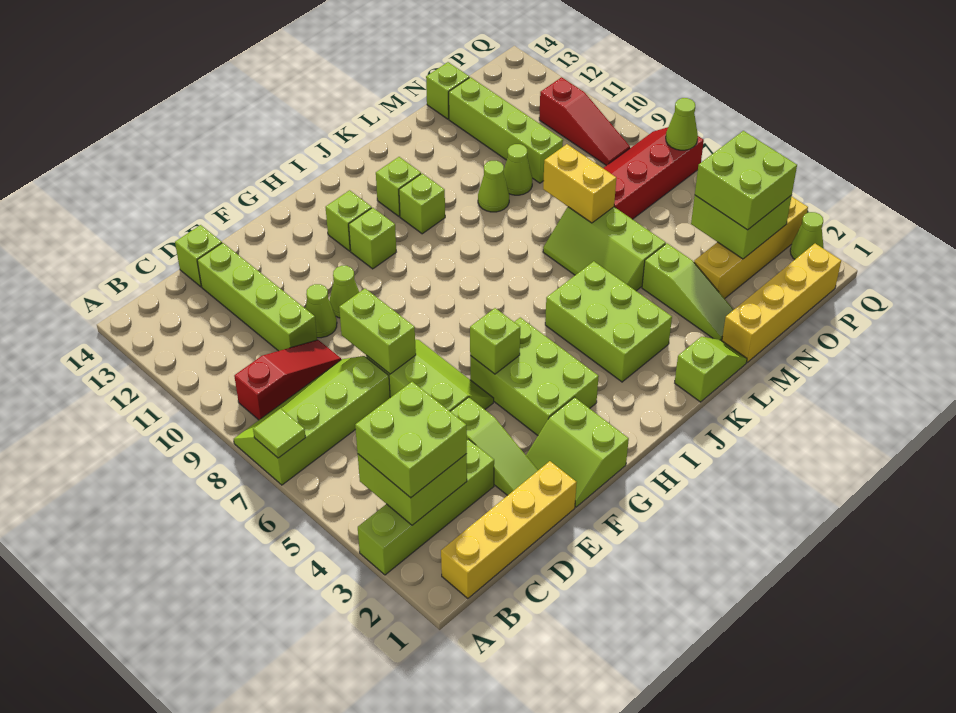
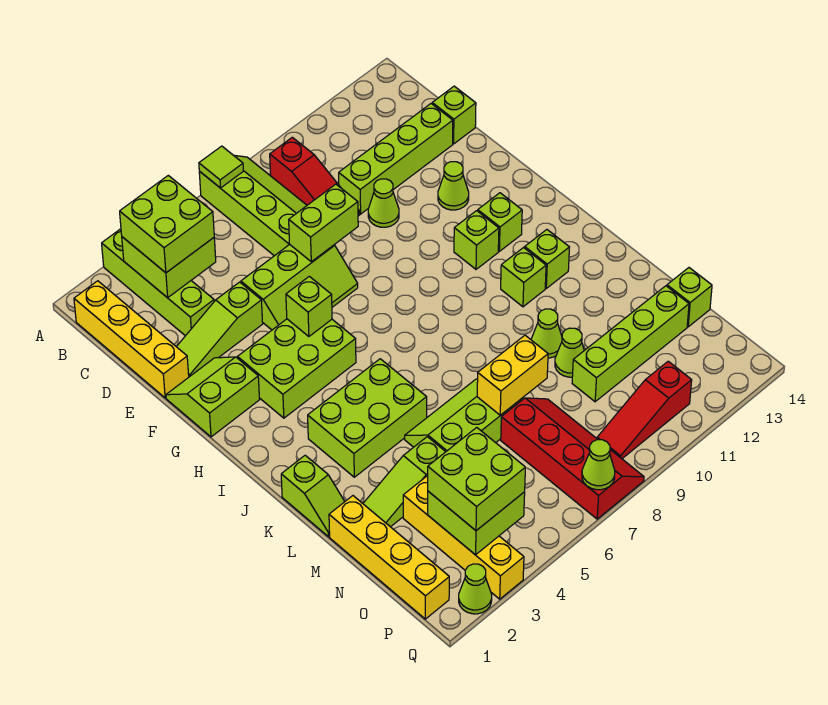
lime cone F10 level 1 -> lime cone F12 level 1

